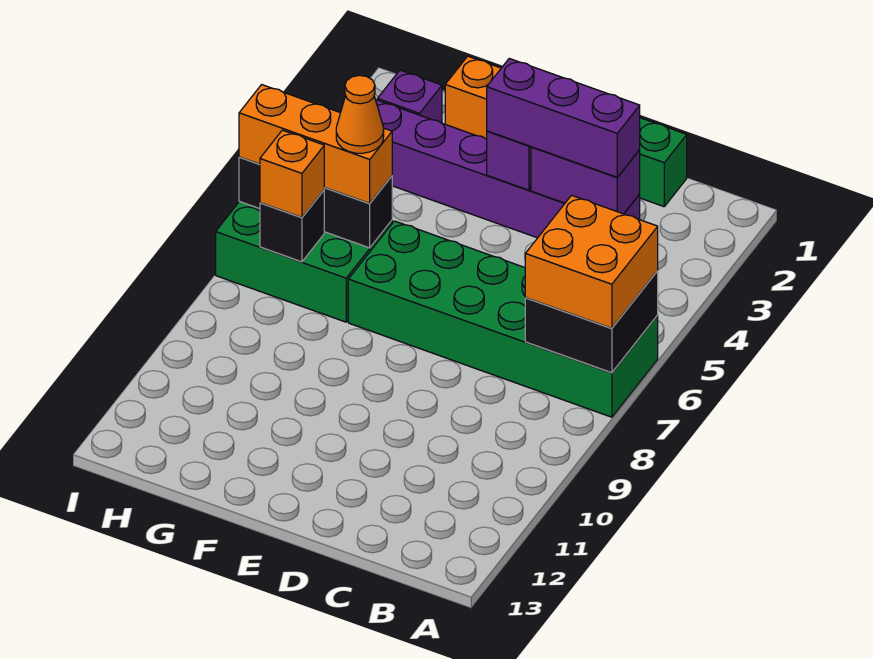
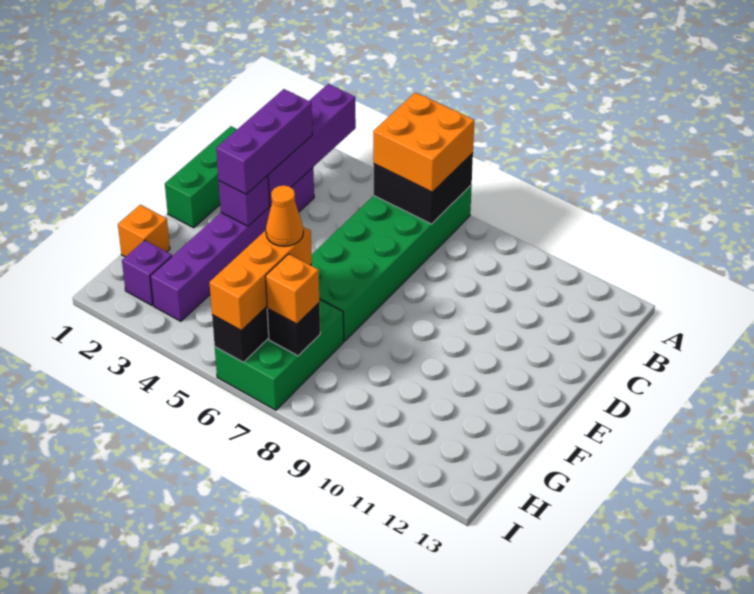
purple brick C3:D3 level 2 -> purple brick A3:D3 level 2

